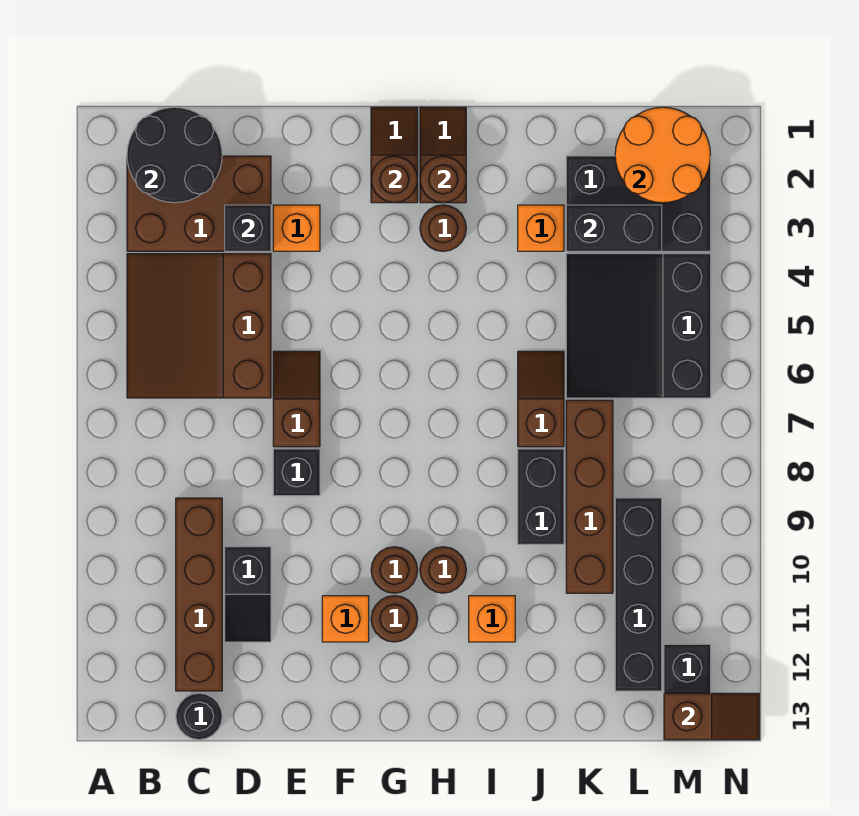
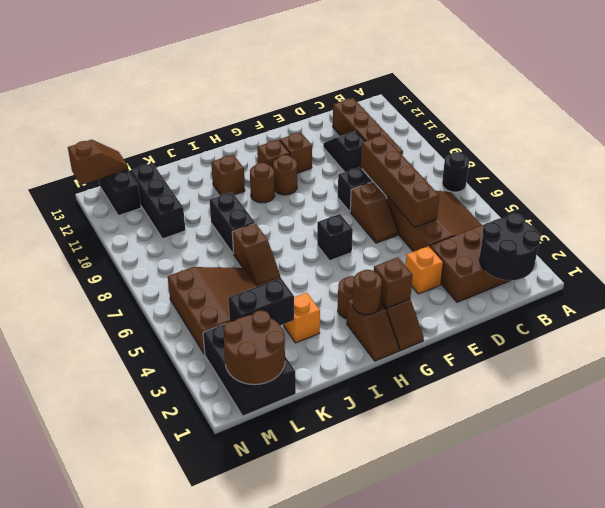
black round brick C13 level 1 -> black round brick A7 level 1
black brick D3 level 2 -> black brick G6 level 1
orange brick F11 level 1 -> brown brick F11 level 1
brown round brick G2 level 2 -> brown brick G2 level 2
brown round brick G11 level 1 -> brown brick G11 level 1
orange brick I11 level 1 -> brown brick I11 level 1
black brick K2:M3 level 1 -> black brick L1:M3 level 1
black slope K4:M6 level 1 top M -> brown slope K4:M6 level 1 top M
brown brick K7:K10 level 1 -> brown brick D5:D8 level 2
orange round brick L1:M2 level 2 -> brown round brick L1:M2 level 2
black brick L9:L12 level 1 -> black brick L10:L12 level 1
brown slope M13:N13 level 2 top M -> brown slope M13:N13 level 2 top N

